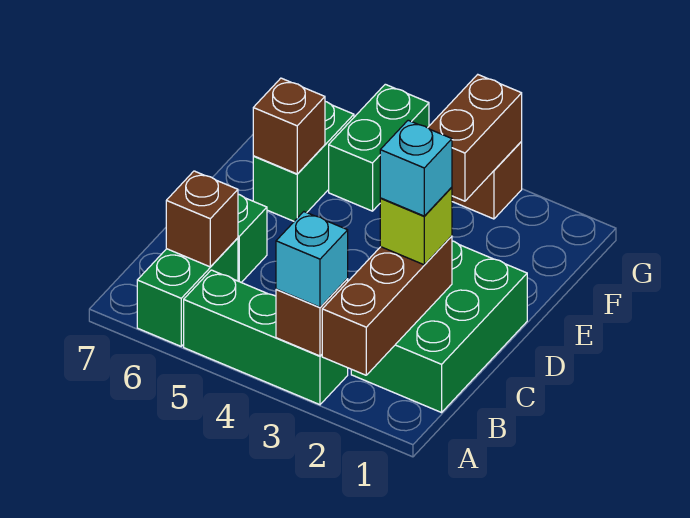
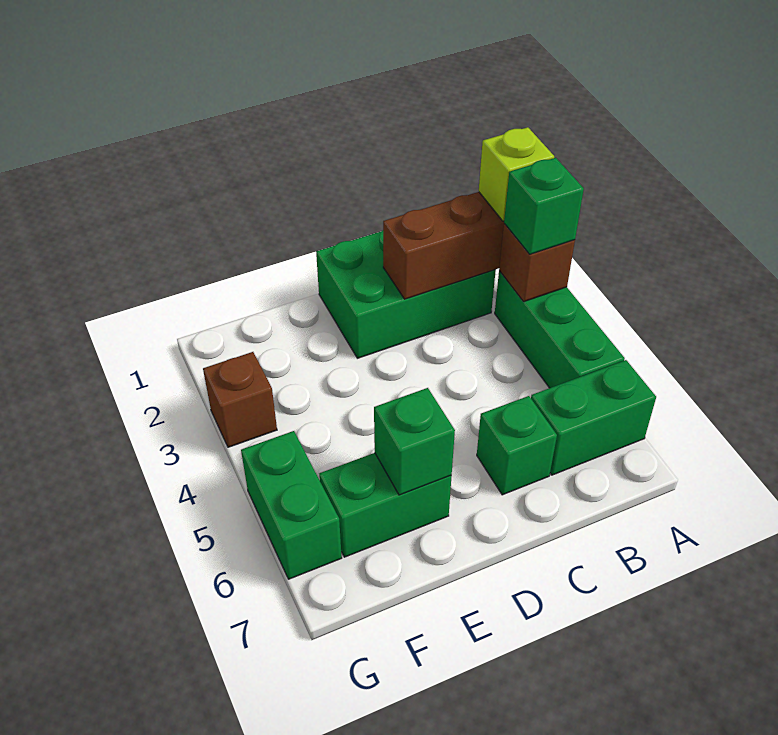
cyan brick A3 level 3 -> green brick A3 level 3
brown brick B6 level 2 -> none
lime brick C2 level 3 -> lime brick A2 level 3
cyan brick C2 level 4 -> none
brown brick E6 level 2 -> green brick E6 level 2
brown brick F3:G3 level 2 -> none
green brick F5:G5 level 1 -> green brick G5:G6 level 1

